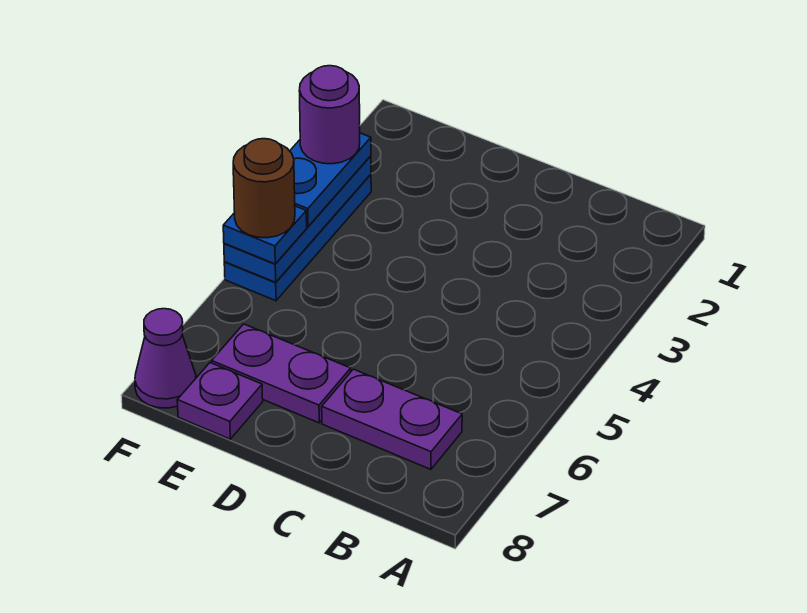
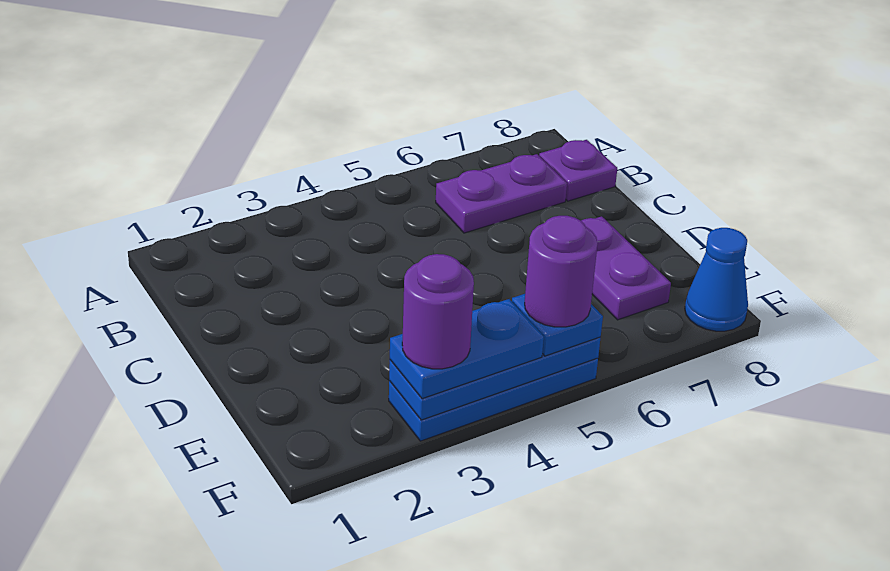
purple plate B7:C7 level 1 -> purple plate B6:B7 level 1
purple plate E8 level 1 -> purple plate B8 level 1
brown round brick F5 level 4 -> purple round brick F5 level 4
purple cone F8 level 1 -> blue cone F8 level 1

